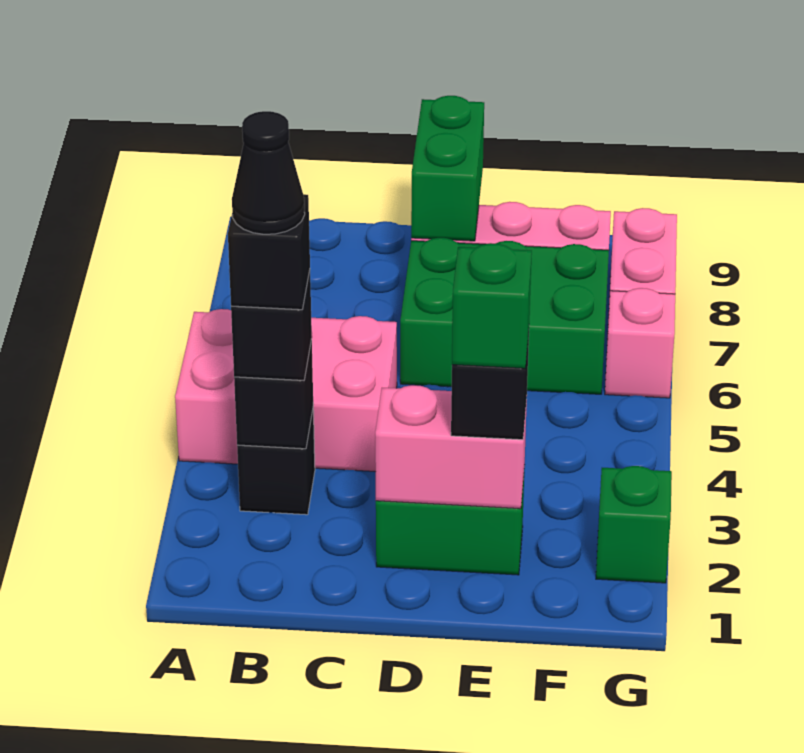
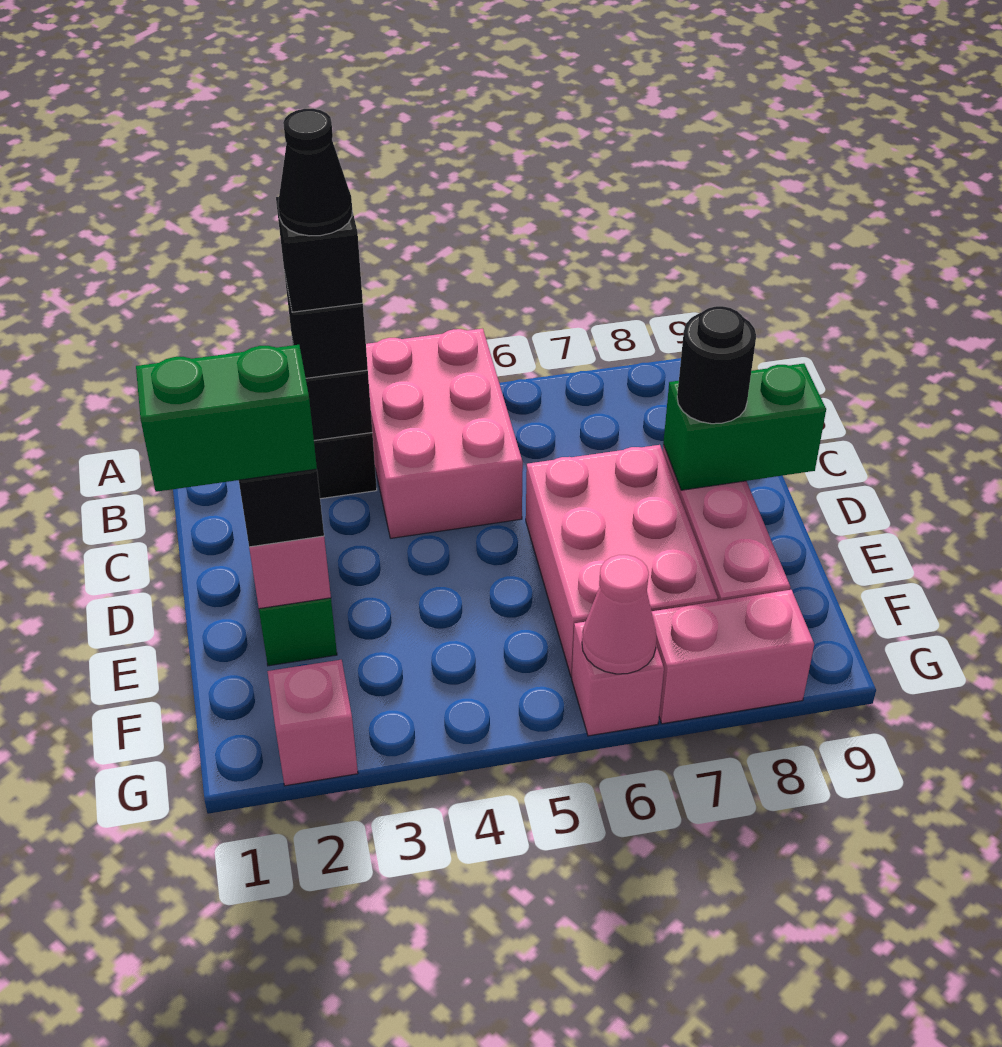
green brick D6:F7 level 1 -> pink brick D6:F7 level 1
none -> black round brick D8 level 3
green brick E2 level 4 -> green brick E1:E2 level 4
green brick G2 level 1 -> pink brick G2 level 1
none -> pink cone G6 level 2

